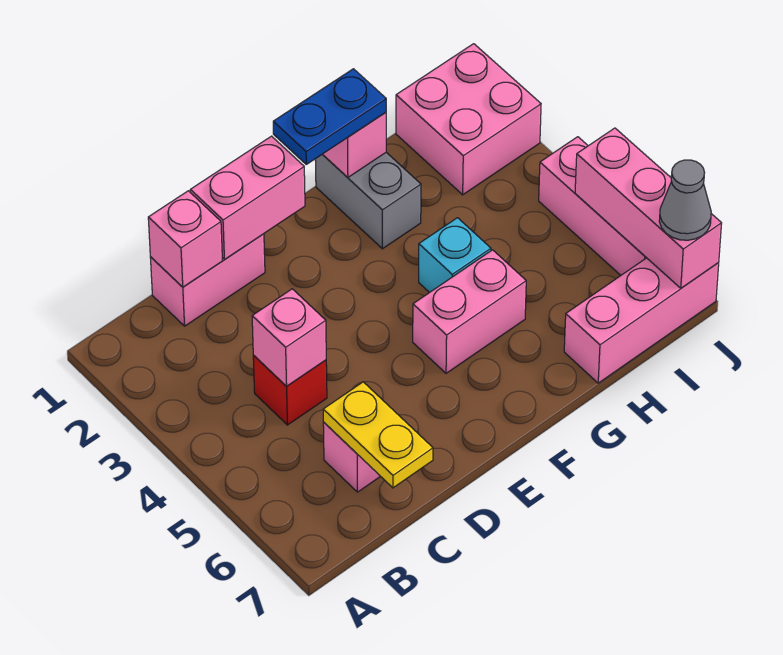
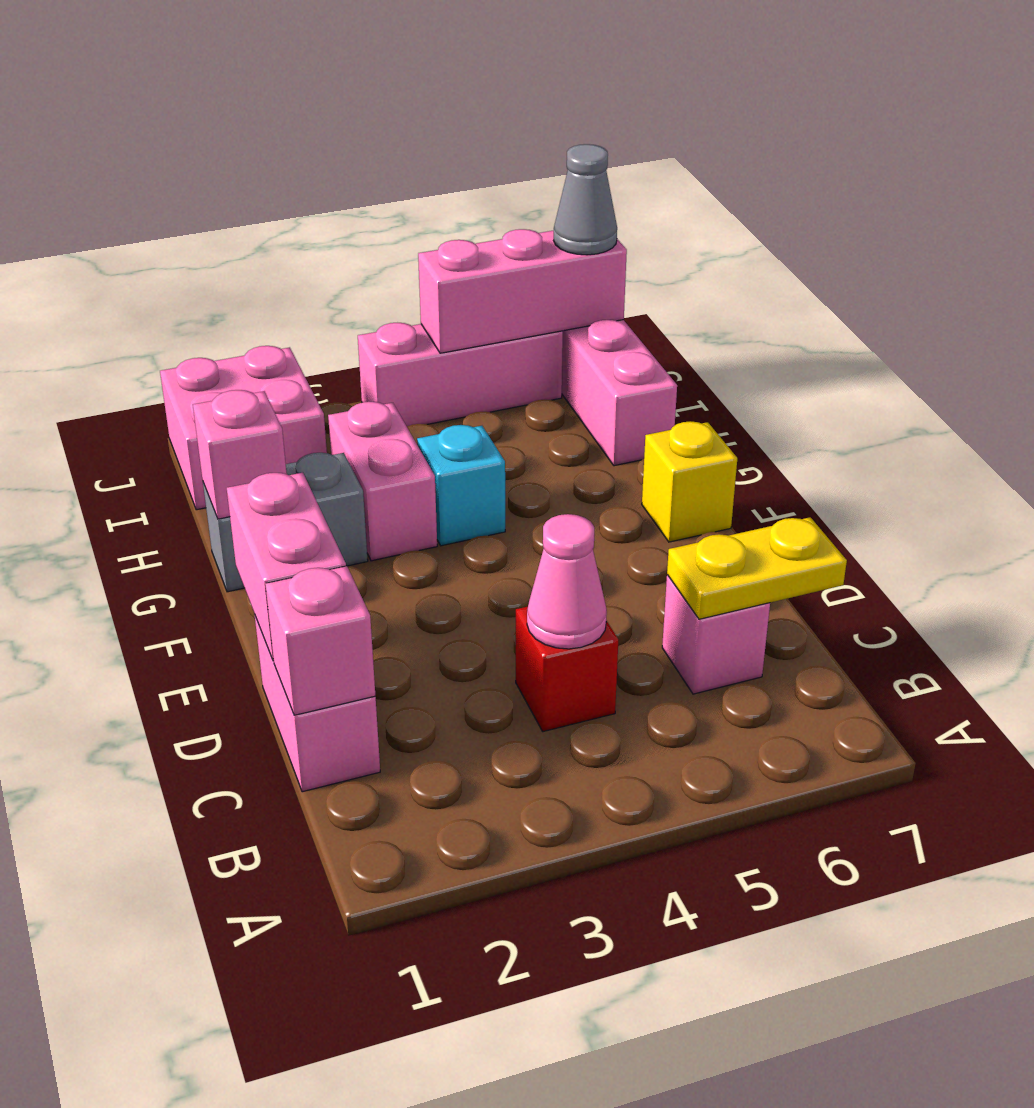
pink brick C4 level 2 -> pink cone C4 level 2
blue plate F1:G1 level 3 -> none
pink brick F5:G5 level 1 -> pink brick G3:H3 level 1
none -> yellow brick F7 level 1

